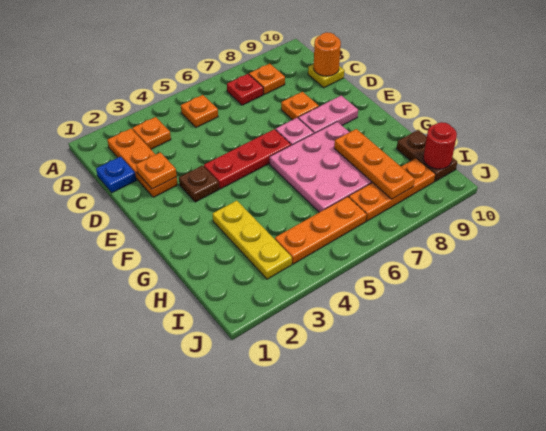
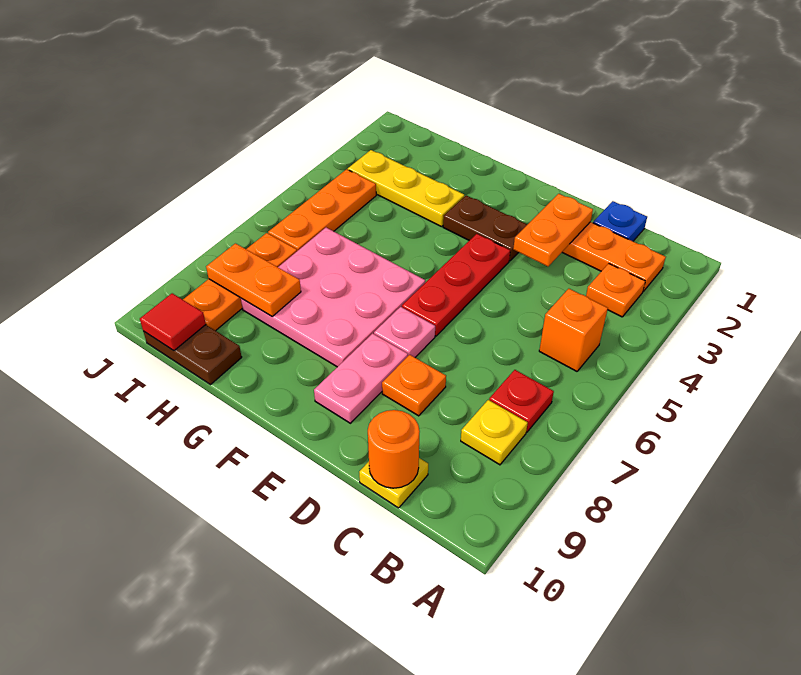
orange plate B5 level 1 -> orange brick B5 level 1
orange plate B8 level 1 -> yellow plate B8 level 1
orange plate D2 level 2 -> orange plate D2:D3 level 2
brown plate E3 level 1 -> brown plate E3:F3 level 1
orange plate G8:I8 level 2 -> orange plate H8:I8 level 2
red round brick I10 level 2 -> red tile I10 level 2

